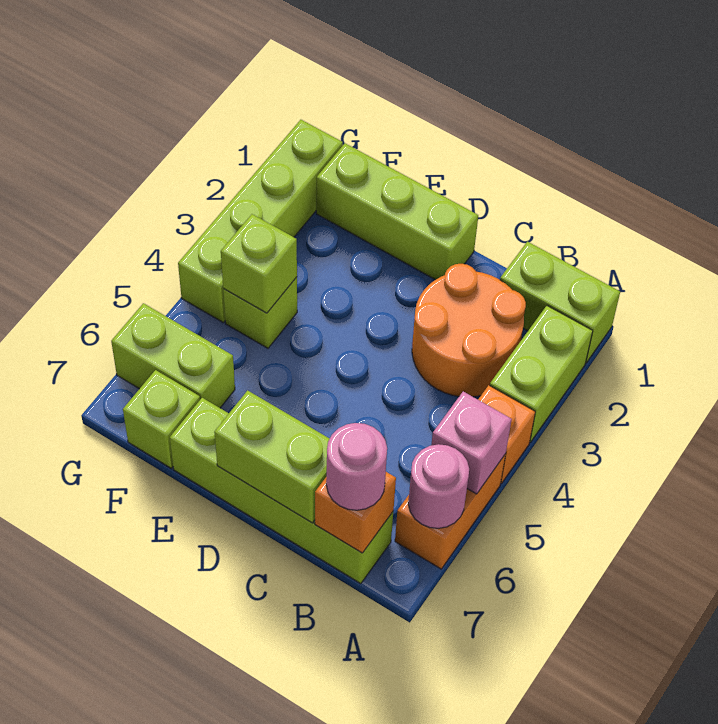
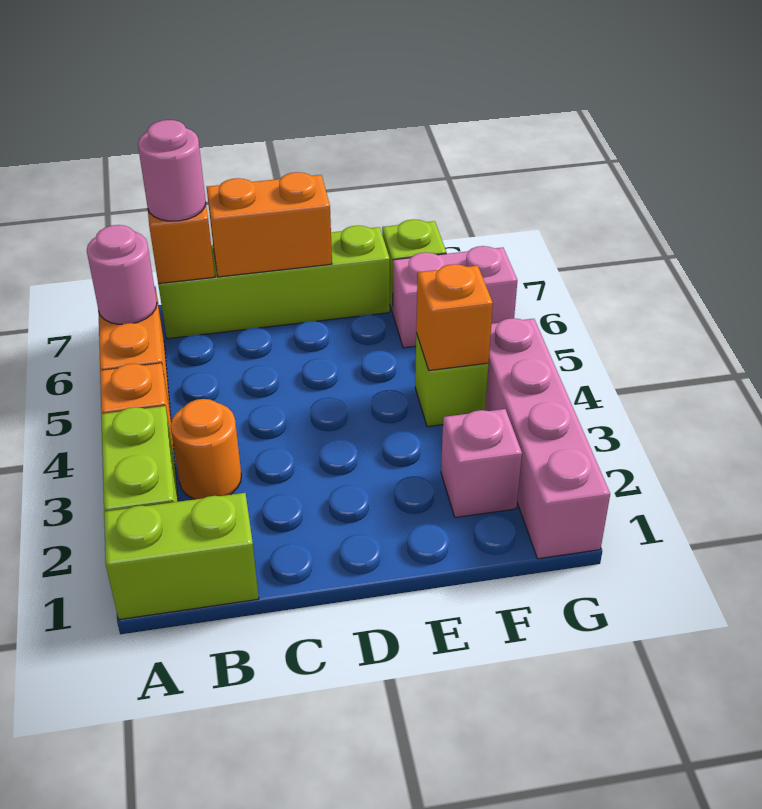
pink brick A5 level 2 -> pink brick F2 level 1
orange round brick B2:C3 level 1 -> orange round brick B3 level 1
lime brick C7:D7 level 2 -> orange brick C7:D7 level 2
lime brick D1:F1 level 1 -> none
lime brick F4 level 2 -> orange brick F4 level 2
lime brick F6:G6 level 1 -> pink brick F6:G6 level 1
lime brick G1:G4 level 1 -> pink brick G1:G4 level 1

